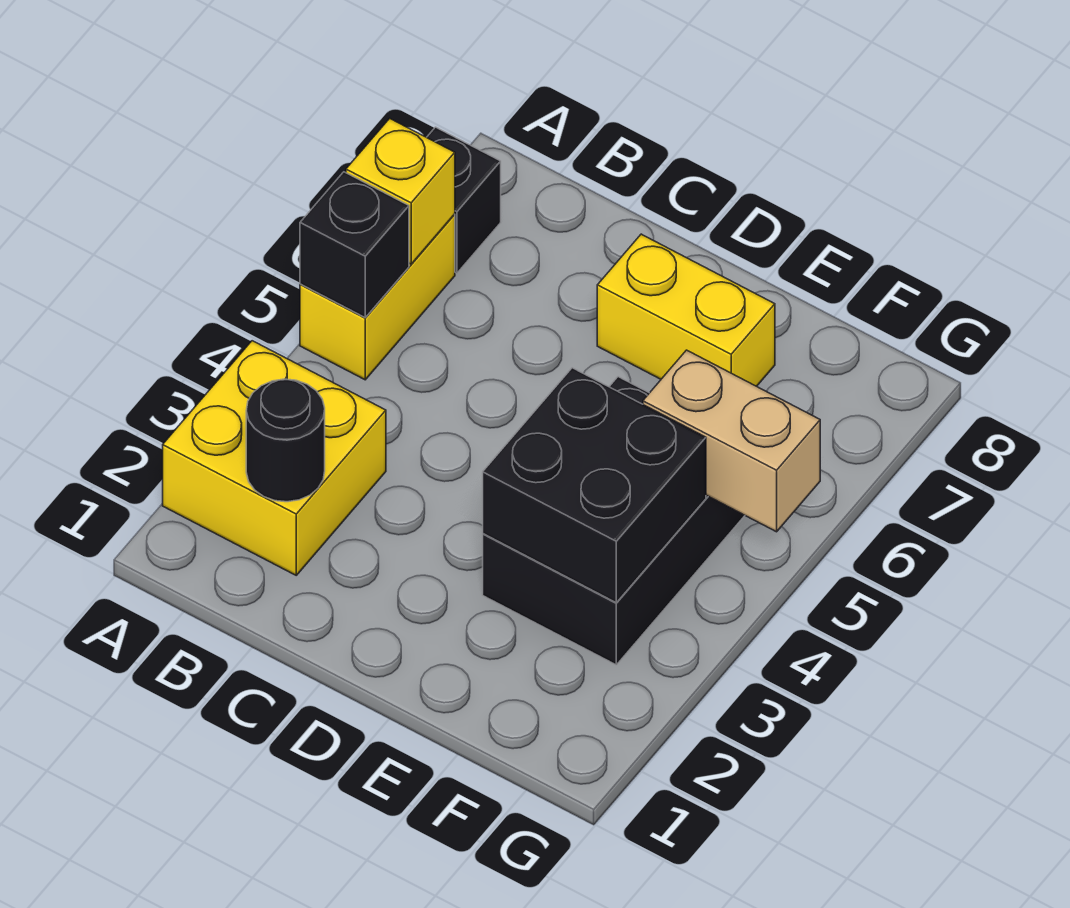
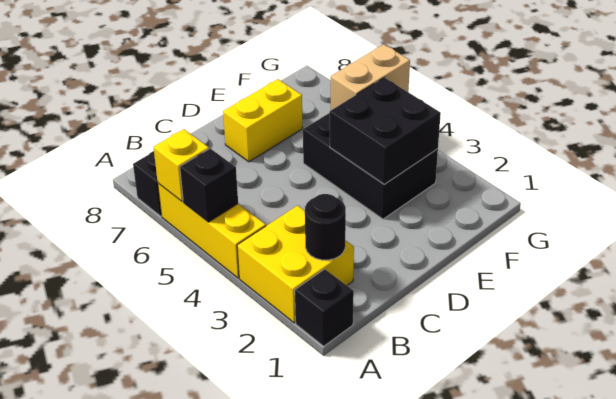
none -> black brick A1 level 1
yellow brick A5:A6 level 1 -> yellow brick A4:A6 level 1

